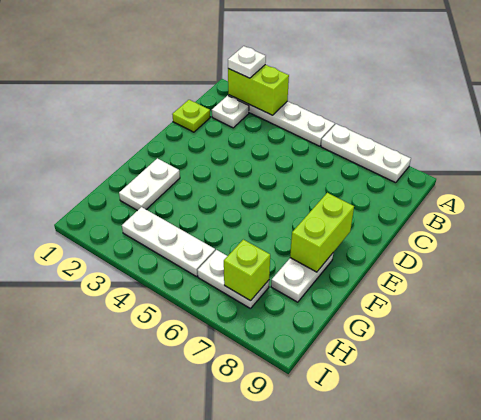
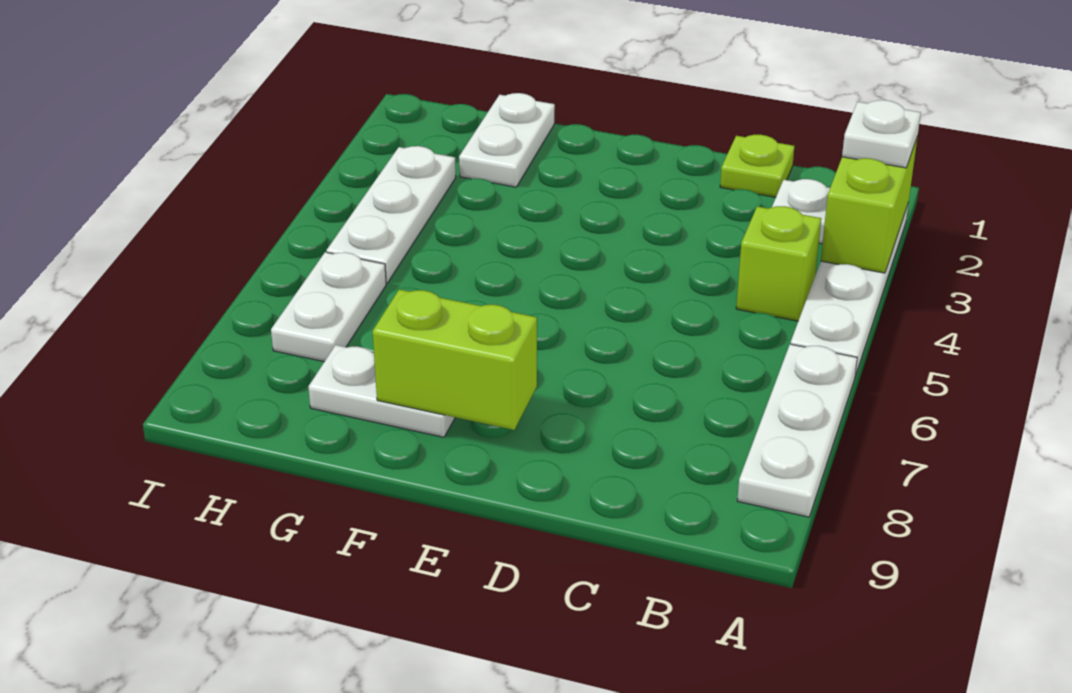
white plate F2:G2 level 1 -> white plate G1:G2 level 1
lime brick H7 level 2 -> lime brick B4 level 1

